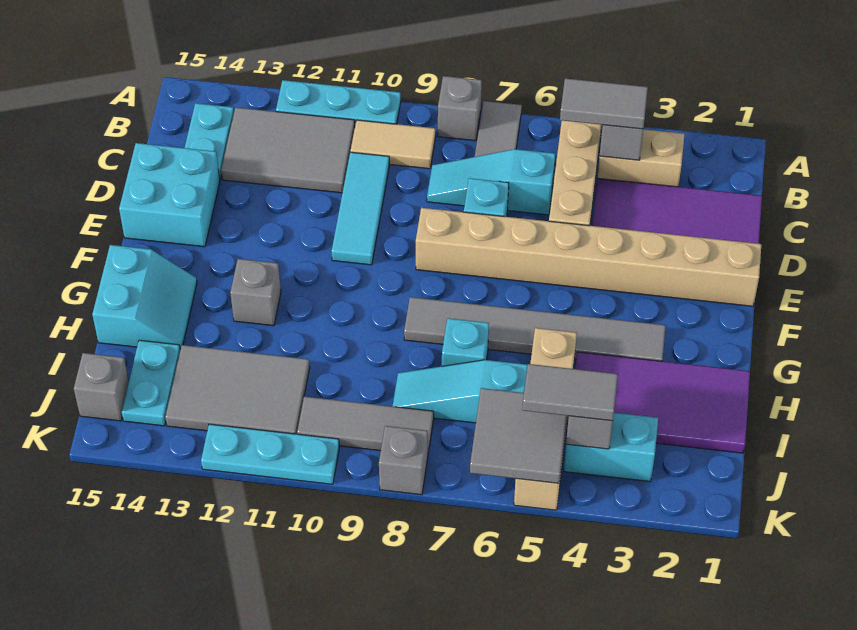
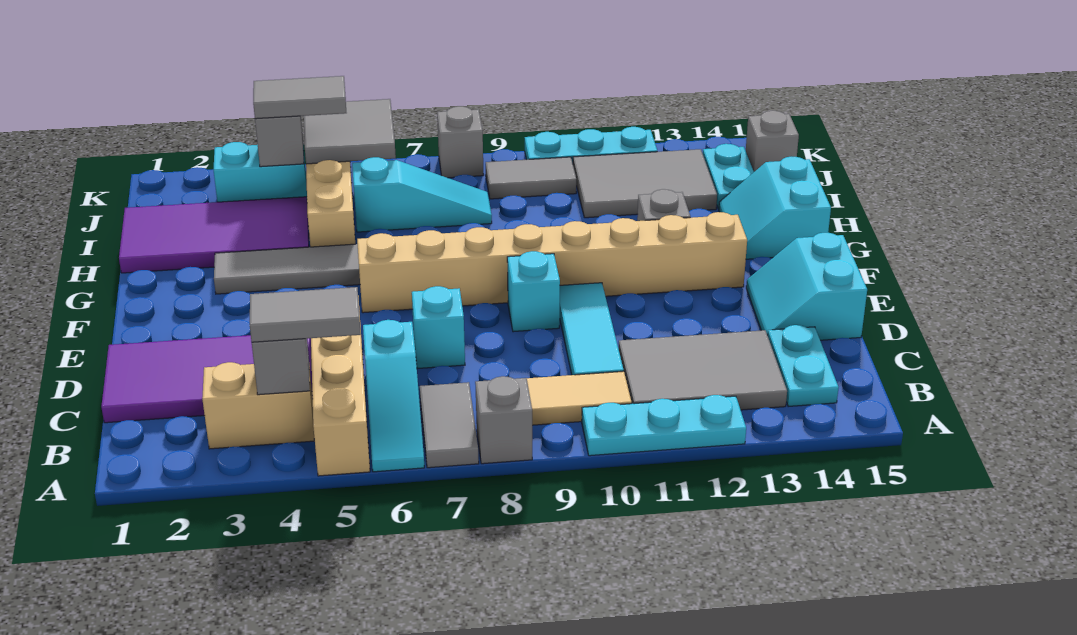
cyan slope C6:C8 level 1 top 6 -> cyan slope A6:C6 level 1 top C
cyan brick D14:E15 level 1 -> cyan slope D14:E15 level 1 top 15
tan brick E1:E8 level 1 -> tan brick F6:F13 level 1
cyan brick H7 level 1 -> cyan brick E9 level 1
grey tile J8:J10 level 1 -> grey tile J9:J10 level 1

